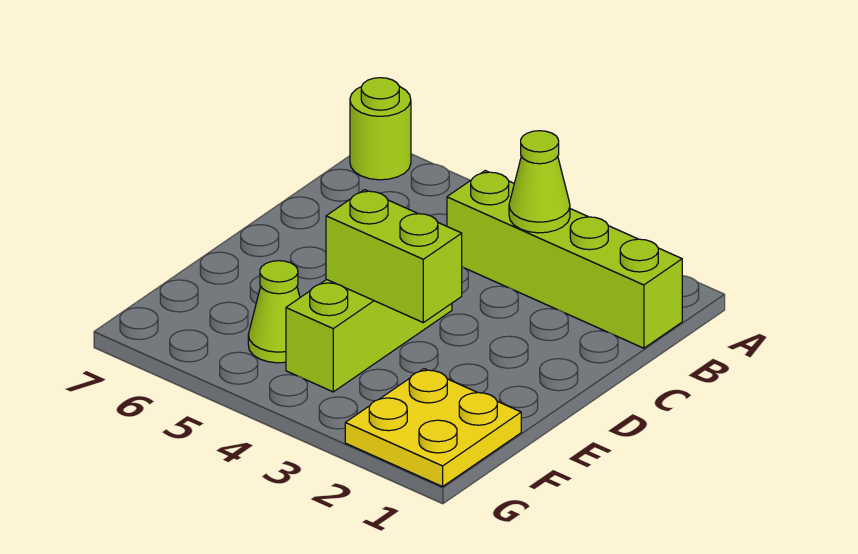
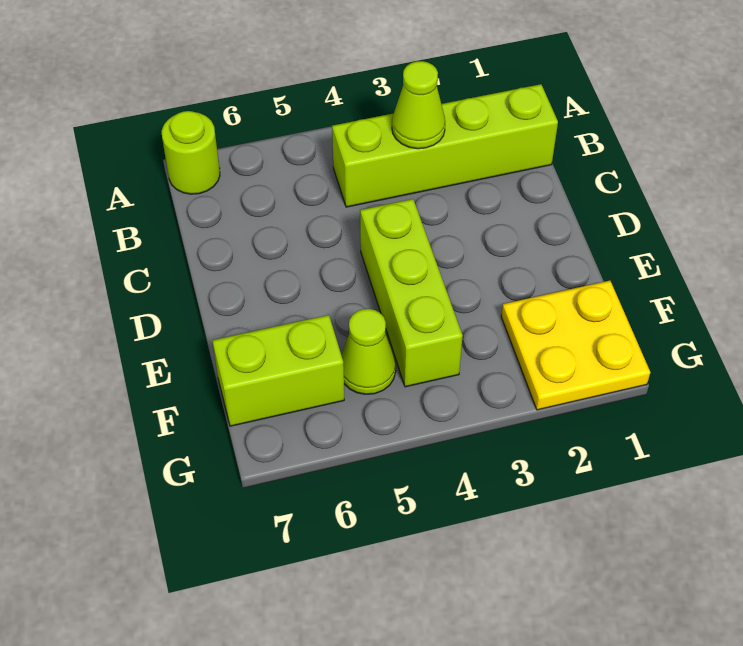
lime brick E3:E4 level 2 -> lime brick F6:F7 level 1

